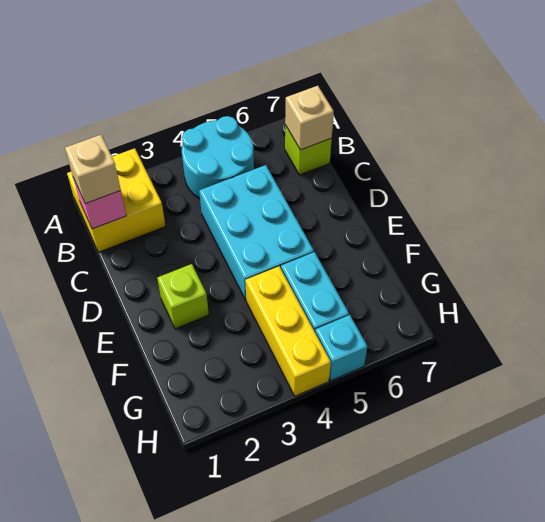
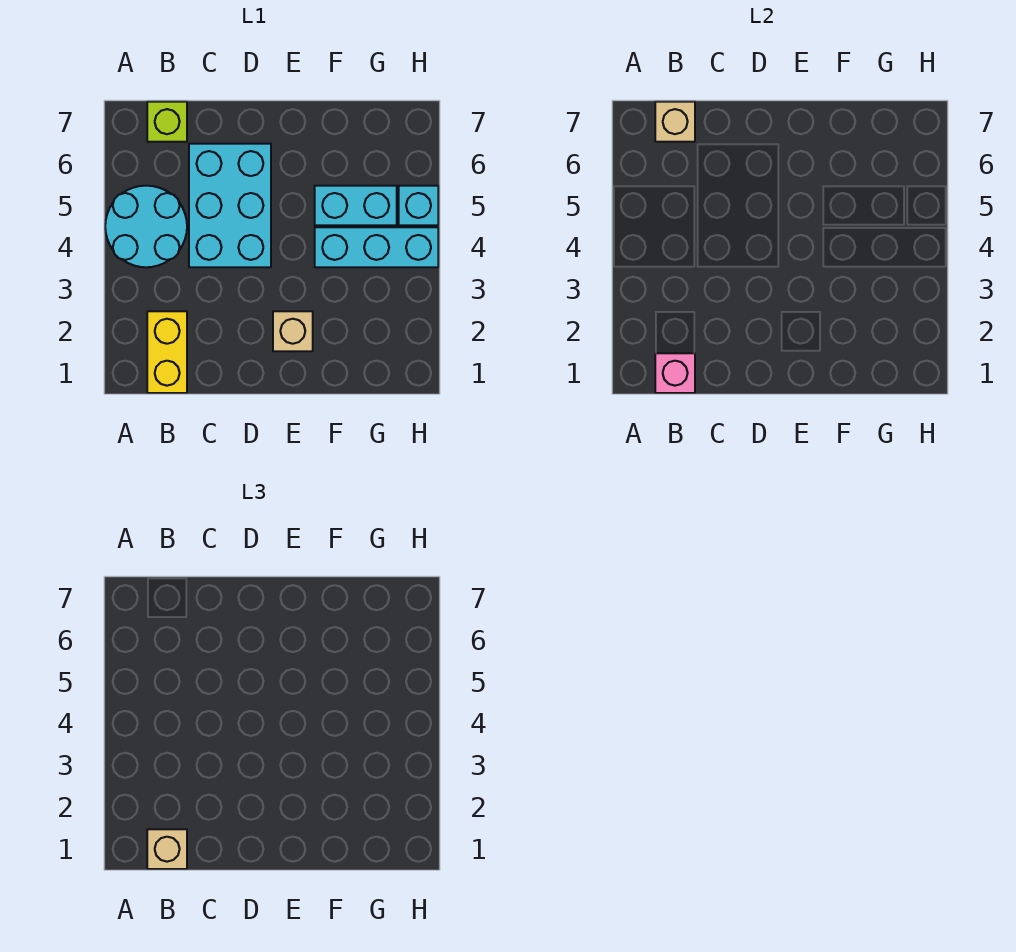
yellow brick A1:B2 level 1 -> yellow brick B1:B2 level 1
cyan brick C4:E5 level 1 -> cyan brick C4:D6 level 1
lime brick E2 level 1 -> tan brick E2 level 1
yellow brick F4:H4 level 1 -> cyan brick F4:H4 level 1

